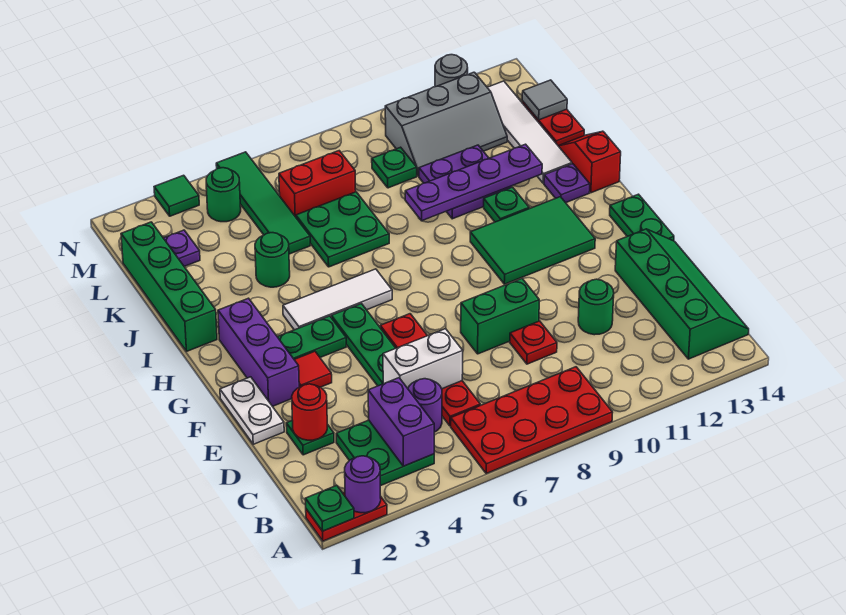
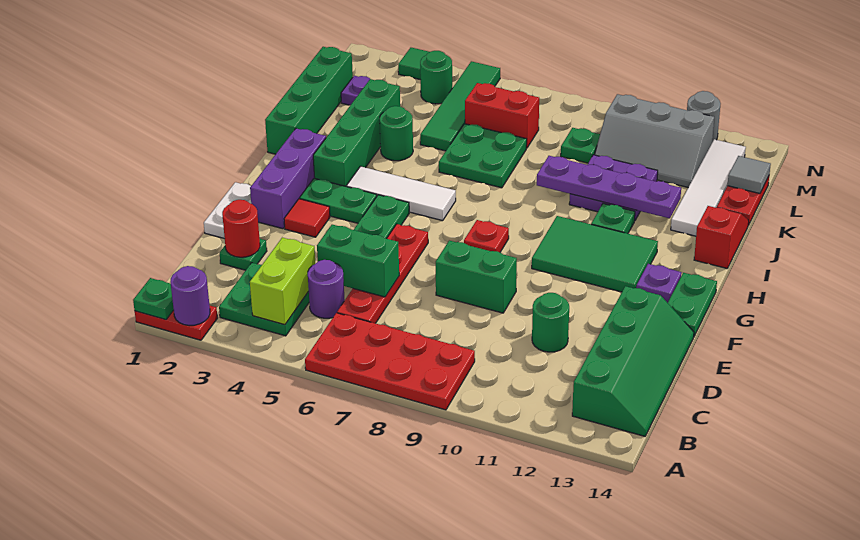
purple brick B4:C4 level 2 -> lime brick B4:C4 level 2
white brick D5:D6 level 2 -> green brick D5:D6 level 2
red plate D9 level 1 -> red plate G8 level 1
none -> green brick H3:K3 level 1
purple plate I13 level 1 -> purple plate G13 level 1

